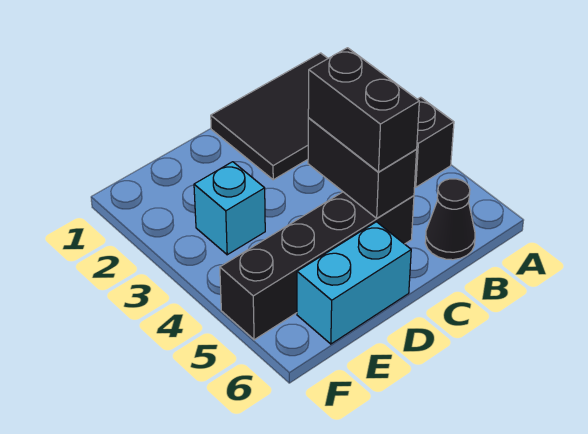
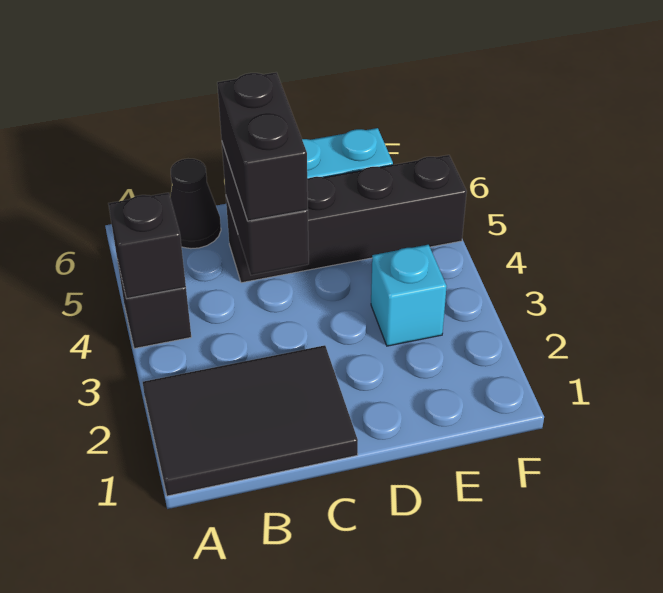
none -> black brick A4 level 2

